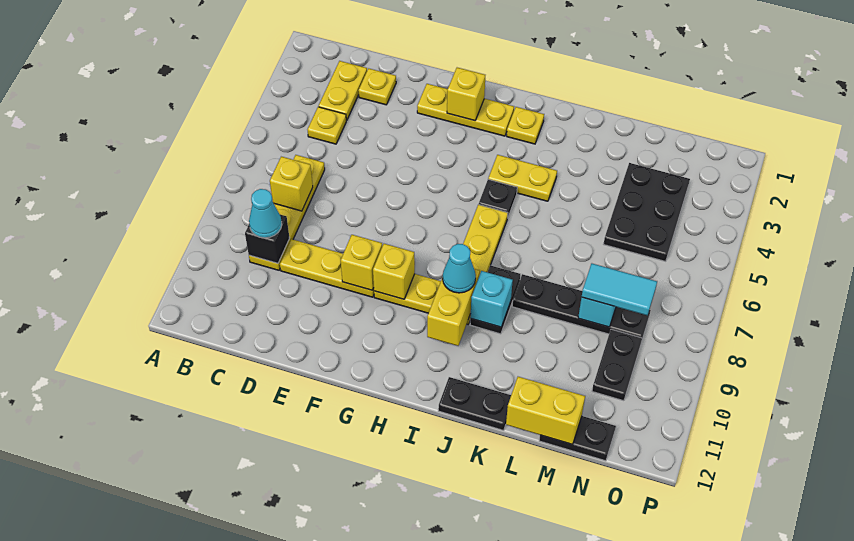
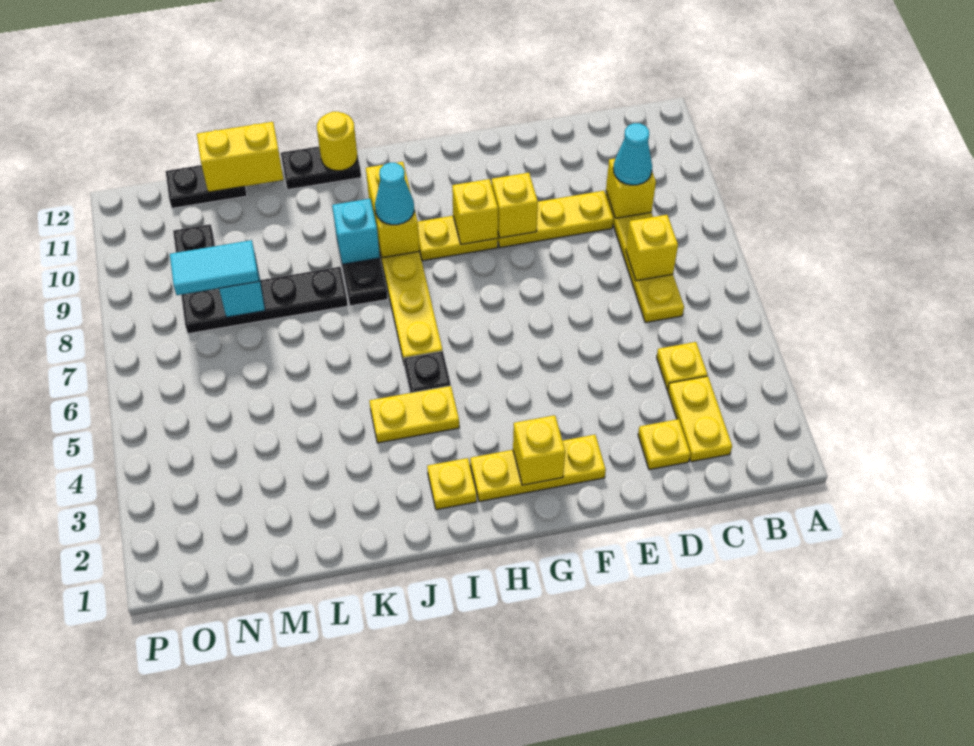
black brick C9 level 2 -> yellow brick C9 level 2
none -> yellow round brick J12 level 2
black plate M3:N5 level 1 -> none

